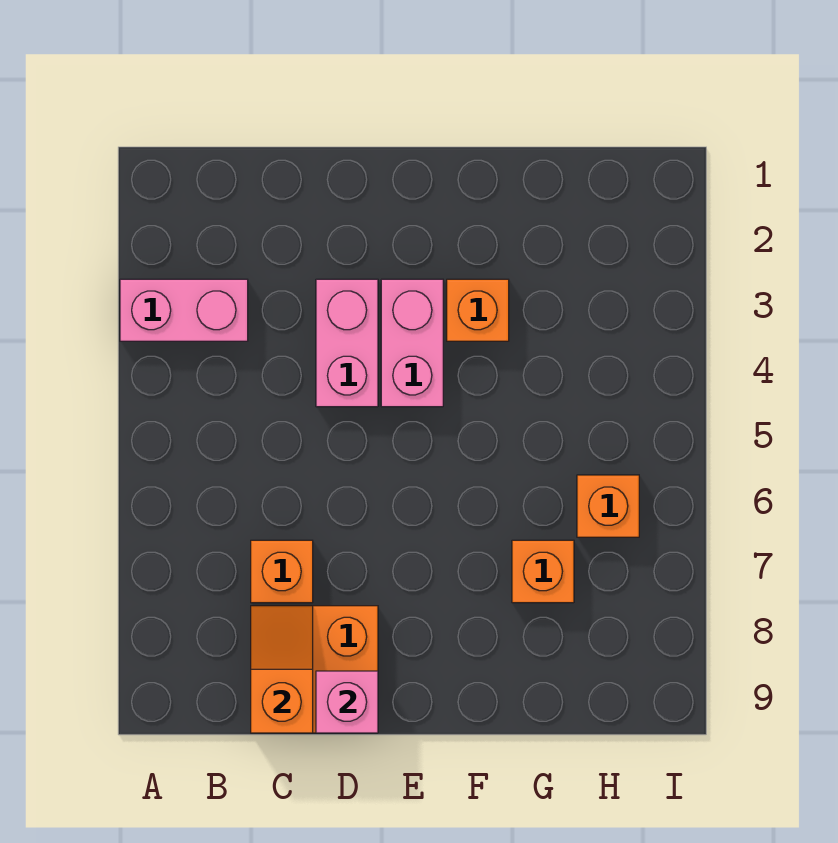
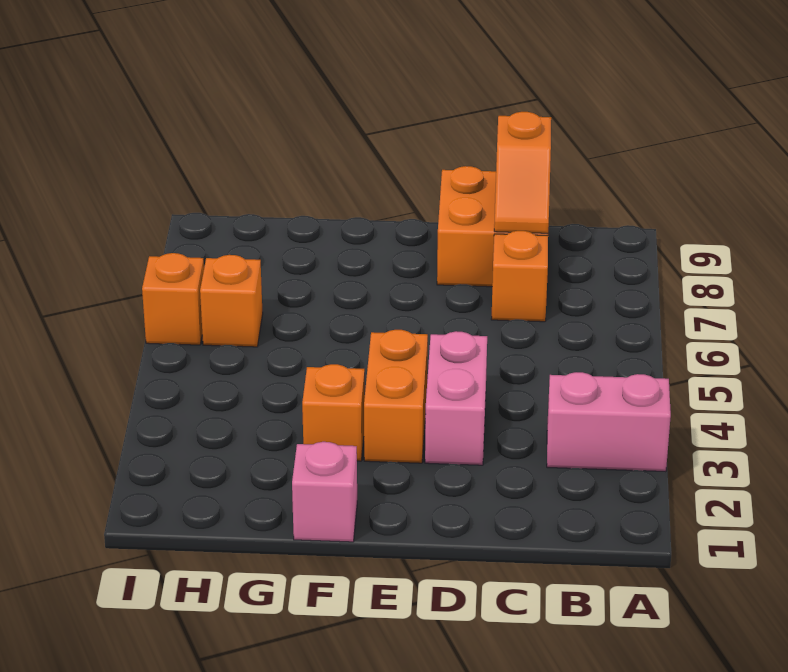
pink brick D9 level 2 -> pink brick F1 level 1
pink brick E3:E4 level 1 -> orange brick E3:E4 level 1
orange brick G7 level 1 -> orange brick I6 level 1

